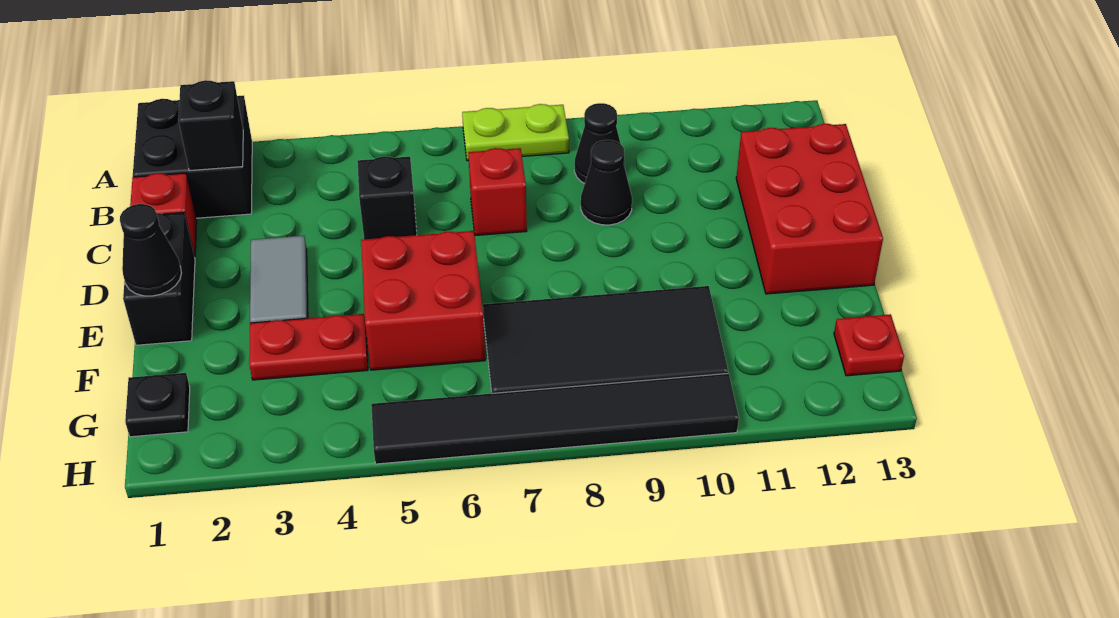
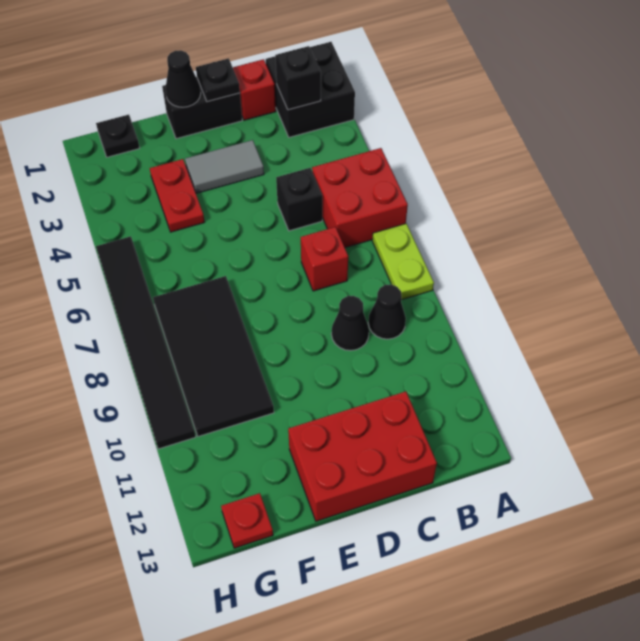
none -> black plate D1 level 2
red brick E5:F6 level 1 -> red brick A5:B6 level 1

